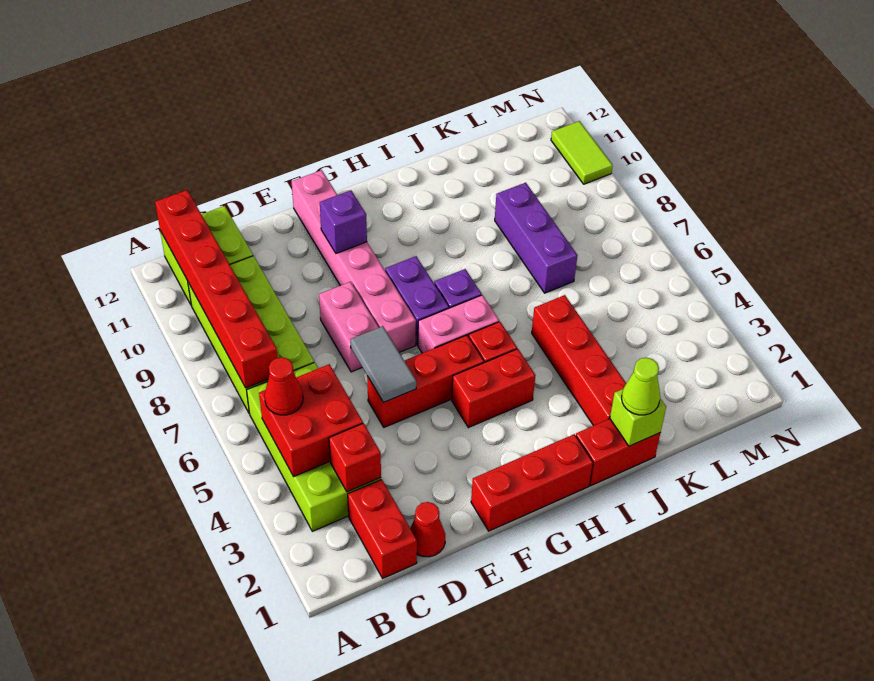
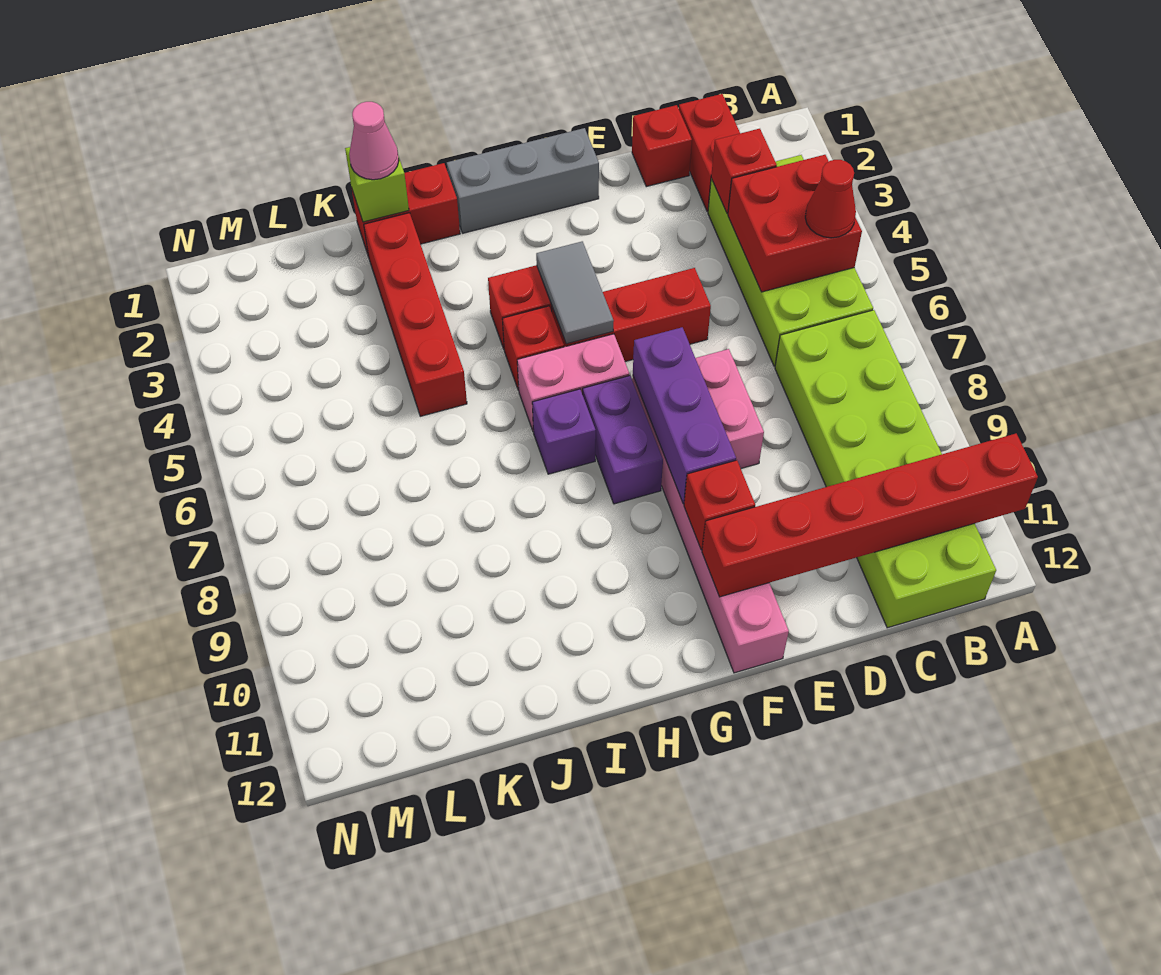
red brick B7:B12 level 2 -> red brick A11:F11 level 2
red cone D1 level 1 -> red brick D1 level 1
grey tile E5:E6 level 2 -> grey tile G4:G5 level 2
red brick F1:H1 level 1 -> grey brick F1:H1 level 1
purple brick F10 level 2 -> red brick F10 level 2
lime cone J1 level 3 -> pink cone J1 level 3
purple brick K7:K9 level 1 -> purple brick F7:F9 level 2
lime tile N10:N11 level 1 -> none

